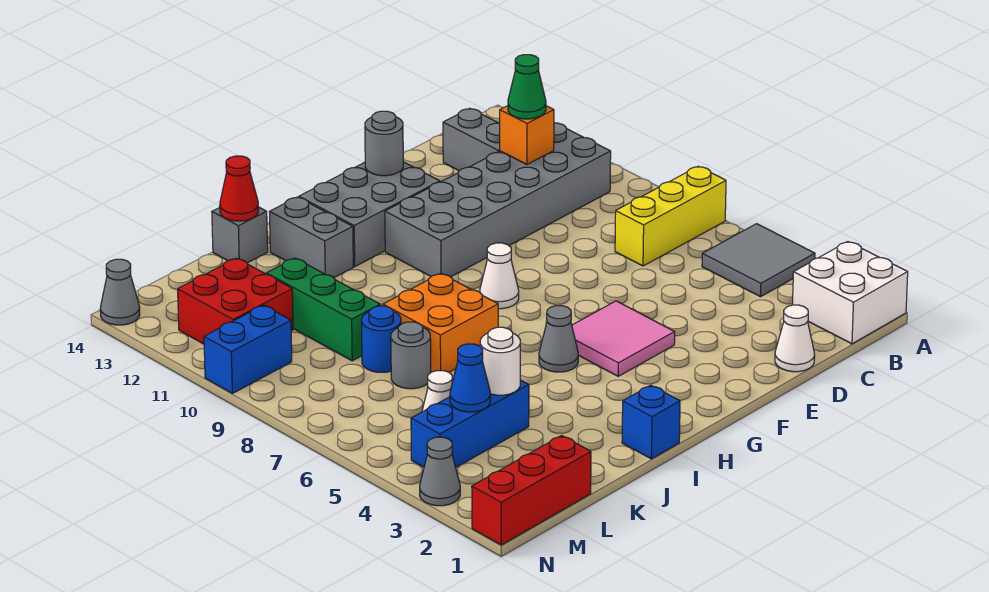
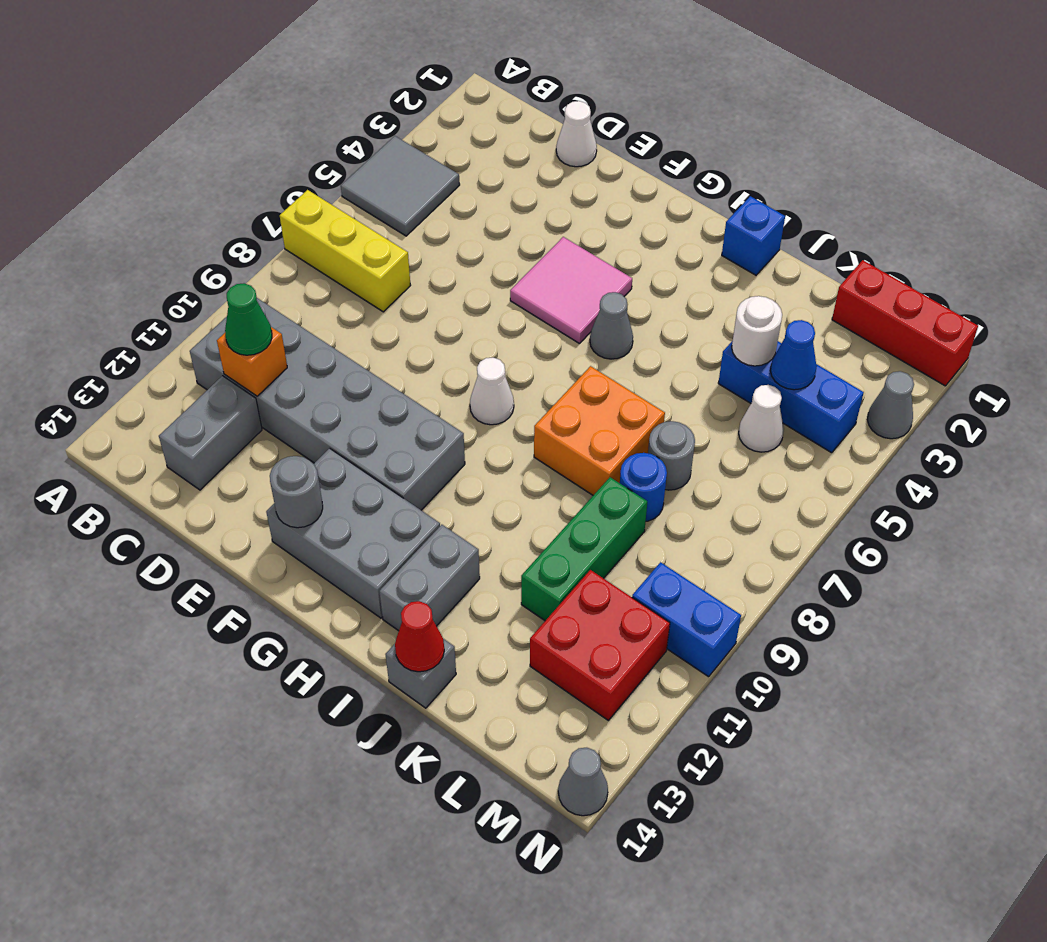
white brick A1:B2 level 1 -> none

